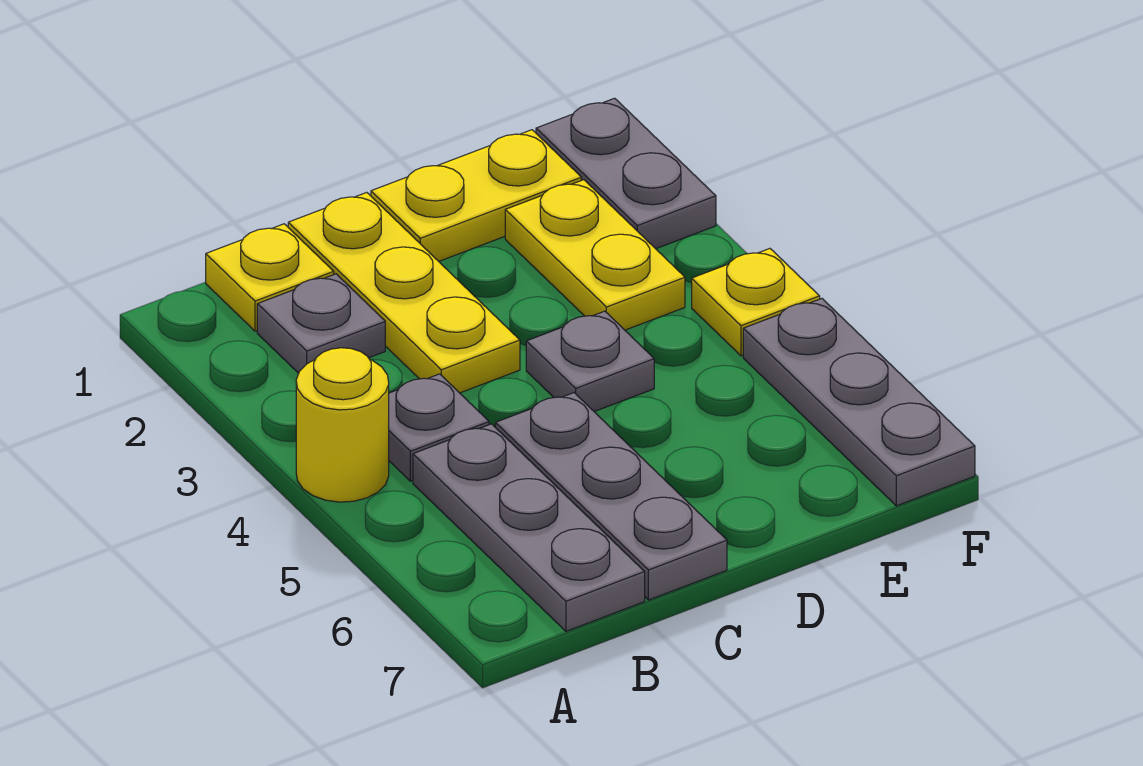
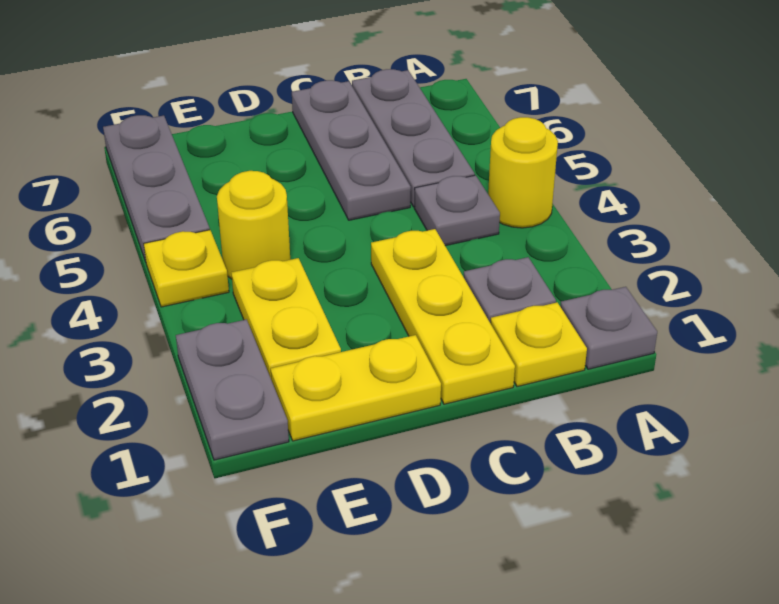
grey plate D4 level 1 -> grey plate A1 level 1
none -> yellow round brick E4 level 1

